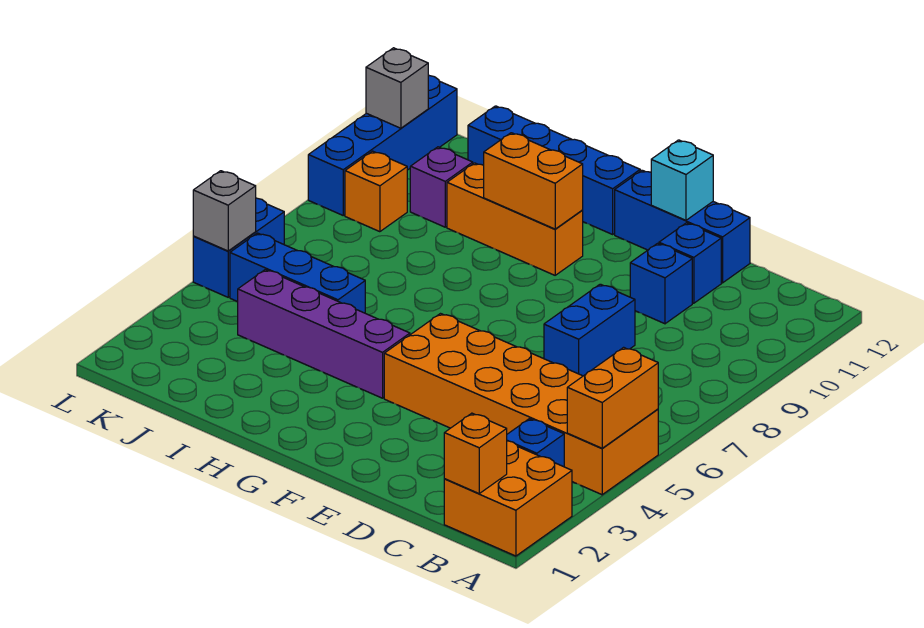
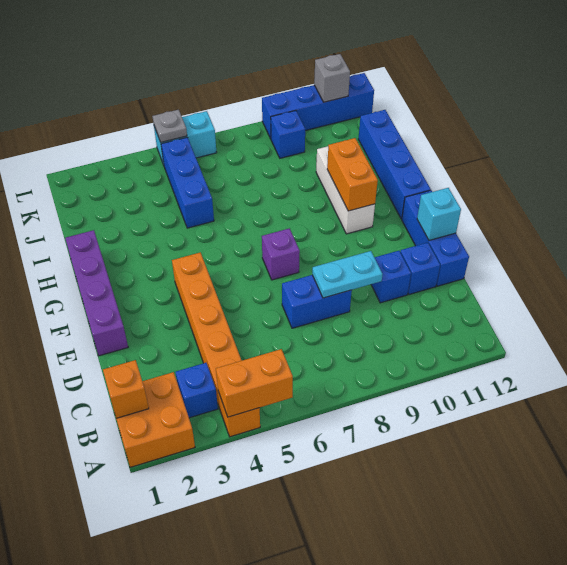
orange brick A4:F5 level 1 -> orange brick A4:F4 level 1
none -> cyan plate D8:D9 level 2
purple brick G4:J4 level 1 -> purple brick E1:H1 level 1
orange brick G10:I10 level 1 -> white brick G10:I10 level 1
purple brick J10 level 1 -> purple brick F7 level 1
orange brick K9 level 1 -> blue brick K9 level 1
blue brick L5:L6 level 1 -> cyan brick L5:L6 level 1
grey brick L5 level 2 -> grey plate L5 level 2

